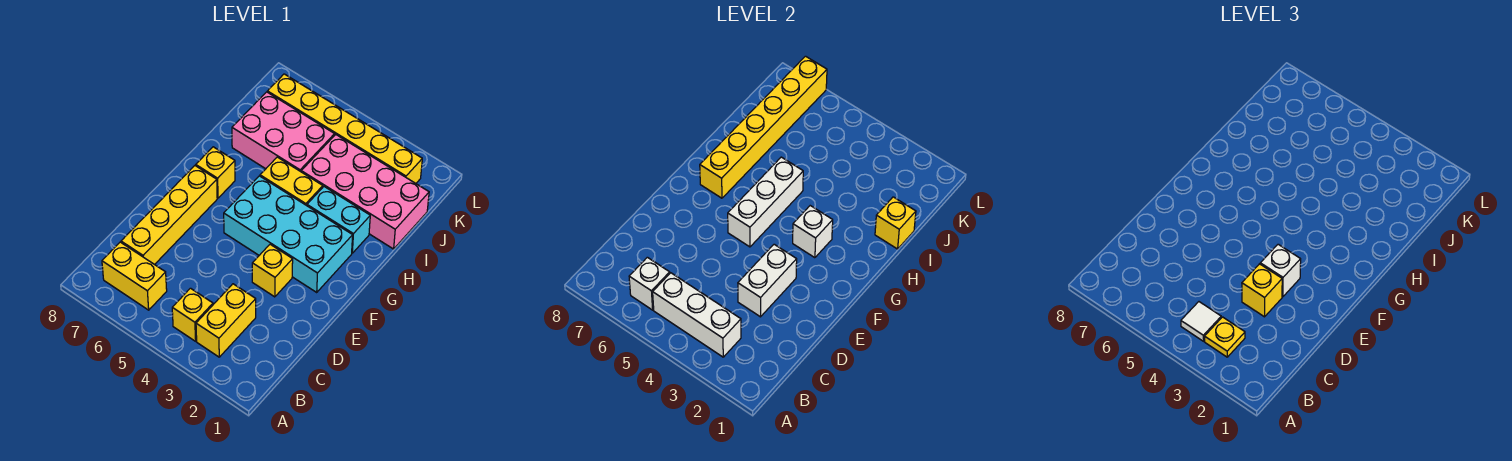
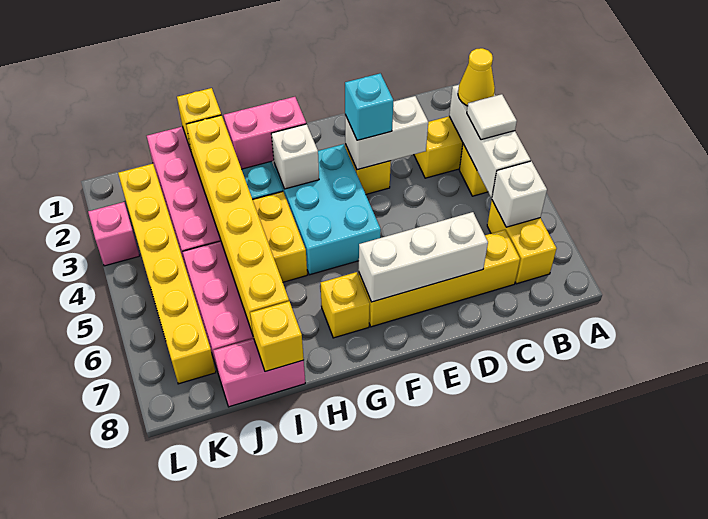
yellow plate B3 level 3 -> yellow cone B3 level 3
yellow brick D3 level 3 -> yellow brick I8 level 2
white brick E3 level 3 -> cyan brick E3 level 3
cyan brick F2:G5 level 1 -> cyan brick F3:G5 level 1
white brick F5:H5 level 2 -> white brick D7:F7 level 2
none -> pink brick G2:H2 level 2
yellow brick G7:L7 level 2 -> yellow brick I2:I7 level 2
none -> pink brick I8:J8 level 1
none -> pink brick L3 level 1

